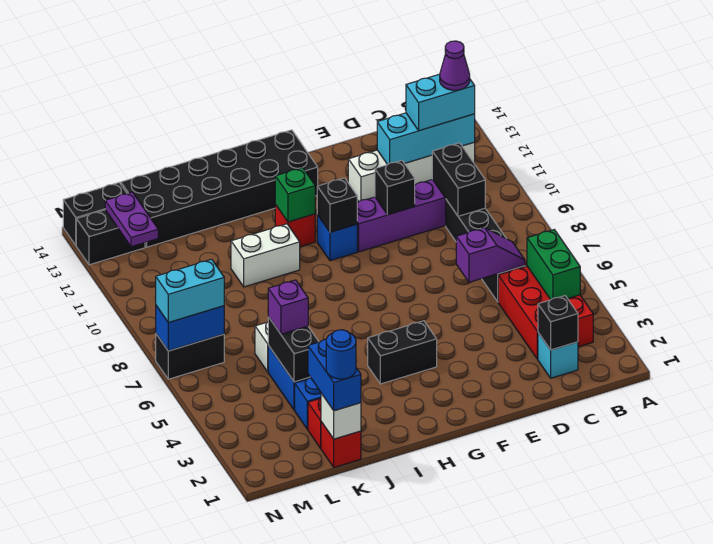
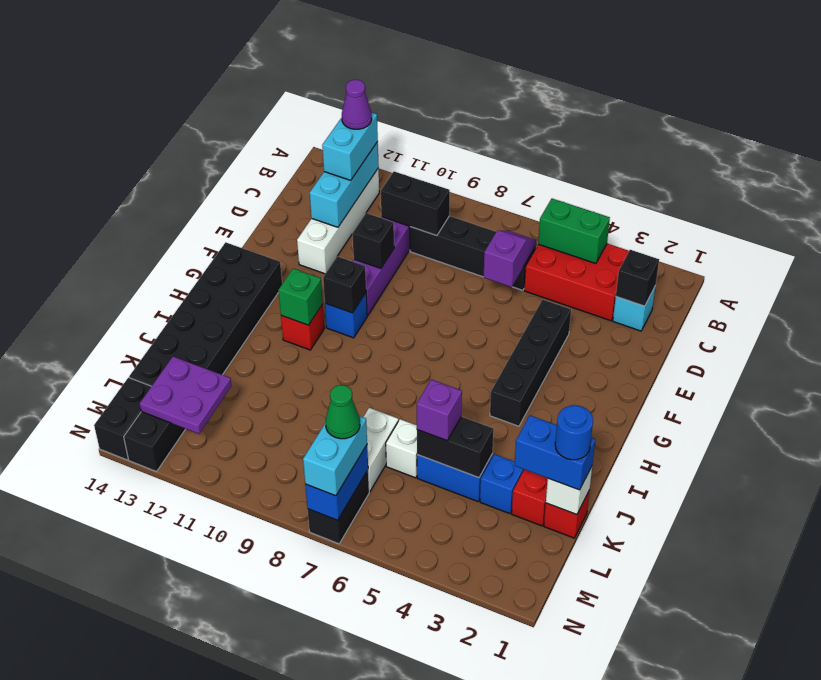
black brick G4:H4 level 1 -> black brick E4:H4 level 1
white brick I10:J10 level 1 -> white brick K7:L7 level 1
none -> green cone M7 level 4
purple plate M12:M13 level 2 -> purple plate L12:M13 level 2

